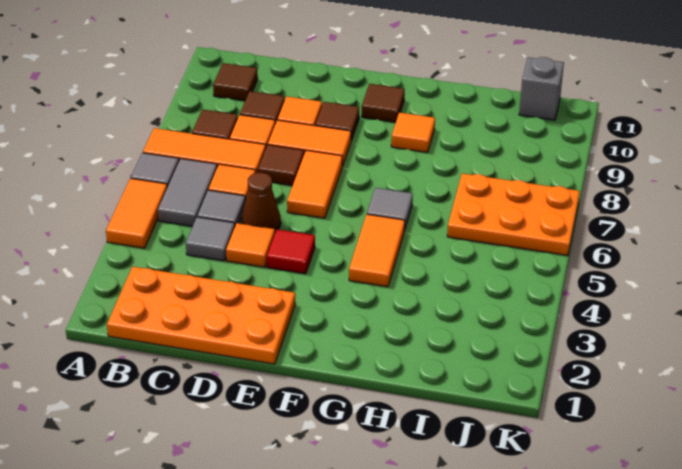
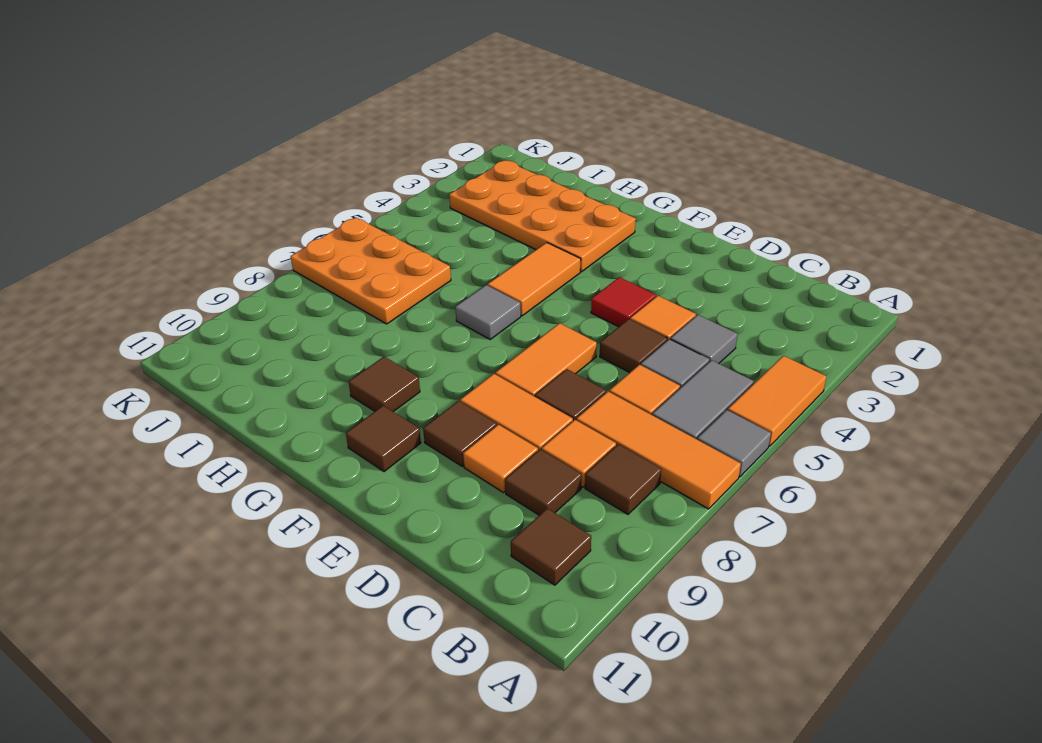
orange plate B1:E2 level 1 -> orange plate G2:J3 level 1
brown cone D5 level 1 -> brown tile D5 level 1
orange tile G9 level 1 -> brown tile G9 level 1
grey brick J11 level 1 -> none

